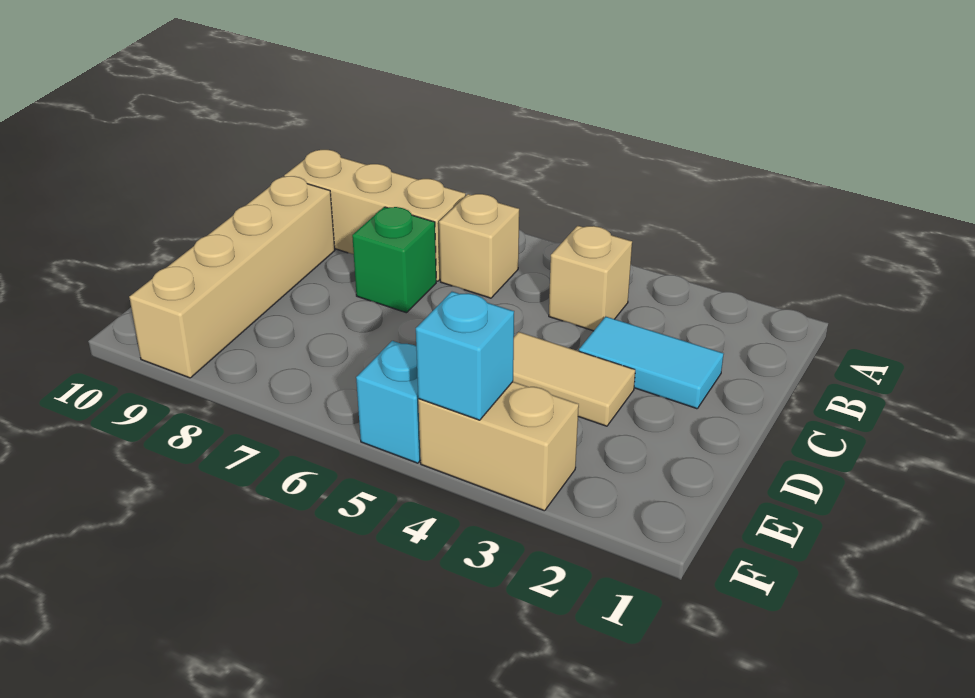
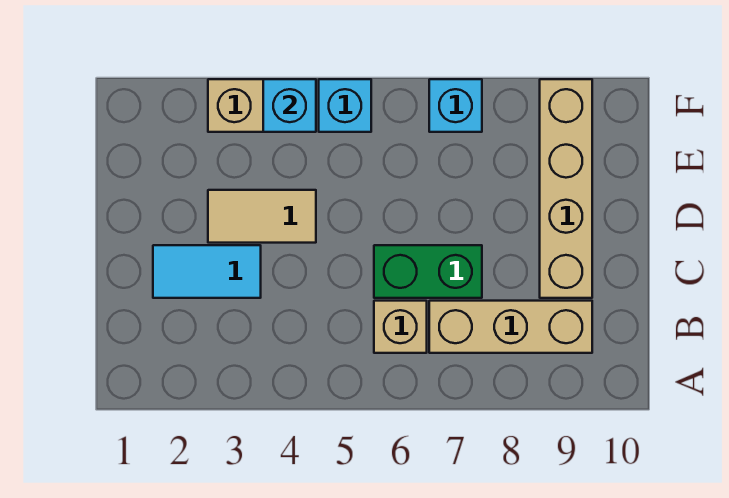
tan brick B4 level 1 -> none
green brick C7 level 1 -> green brick C6:C7 level 1
none -> cyan brick F7 level 1

